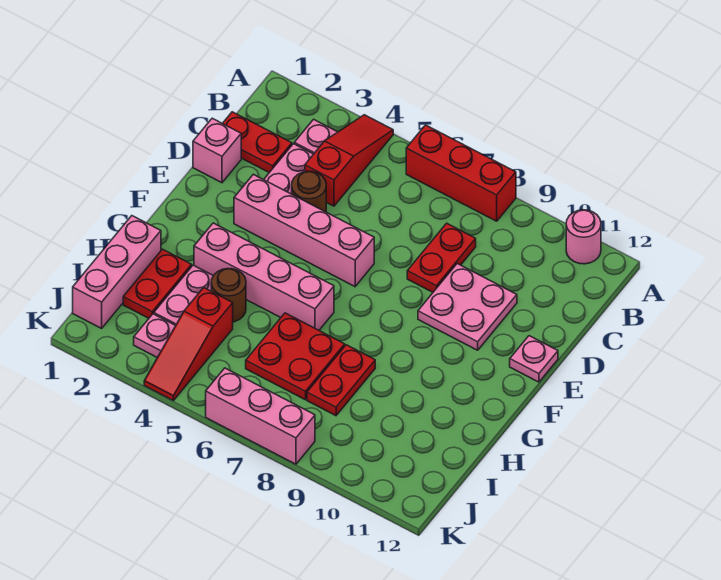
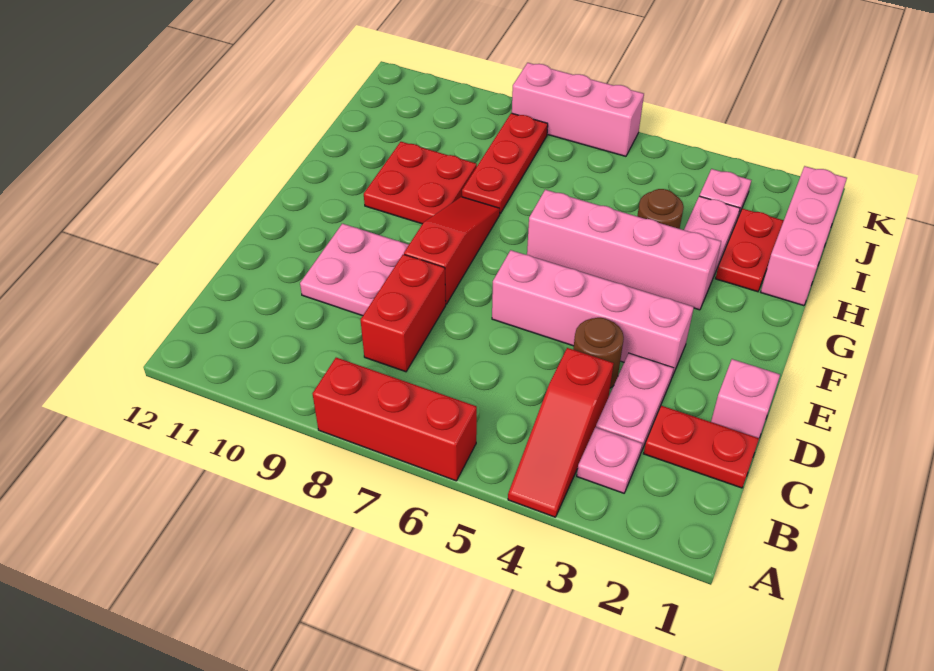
pink round brick A11 level 1 -> none
red plate C8:D8 level 1 -> red brick C8:D8 level 1
pink plate E12 level 1 -> none
red plate H6:I7 level 1 -> red plate G9:H10 level 1
red plate H8:I8 level 1 -> red plate H8:J8 level 1
red slope I4:K4 level 1 top I -> red slope E8:G8 level 1 top E

